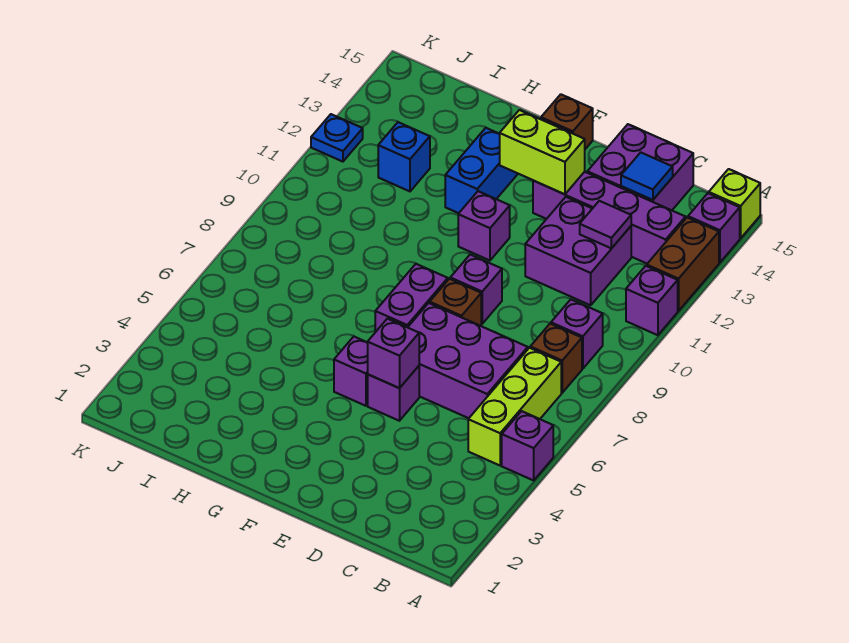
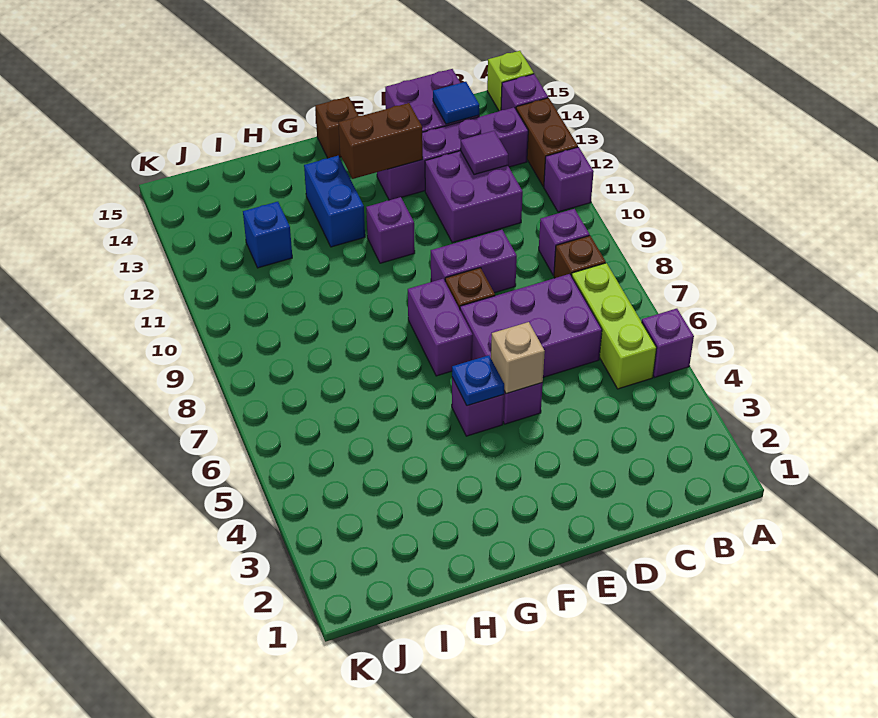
purple brick E5 level 2 -> tan brick E5 level 2
purple brick E9 level 1 -> purple brick D9:E9 level 1
lime brick E13:F13 level 2 -> brown brick E13:F13 level 2
blue plate K12 level 1 -> blue plate F5 level 2

